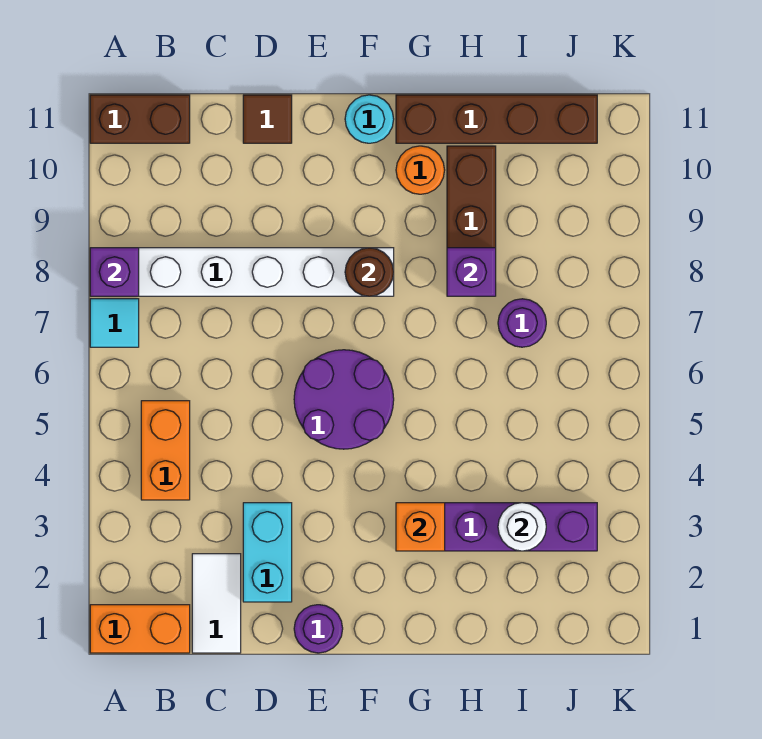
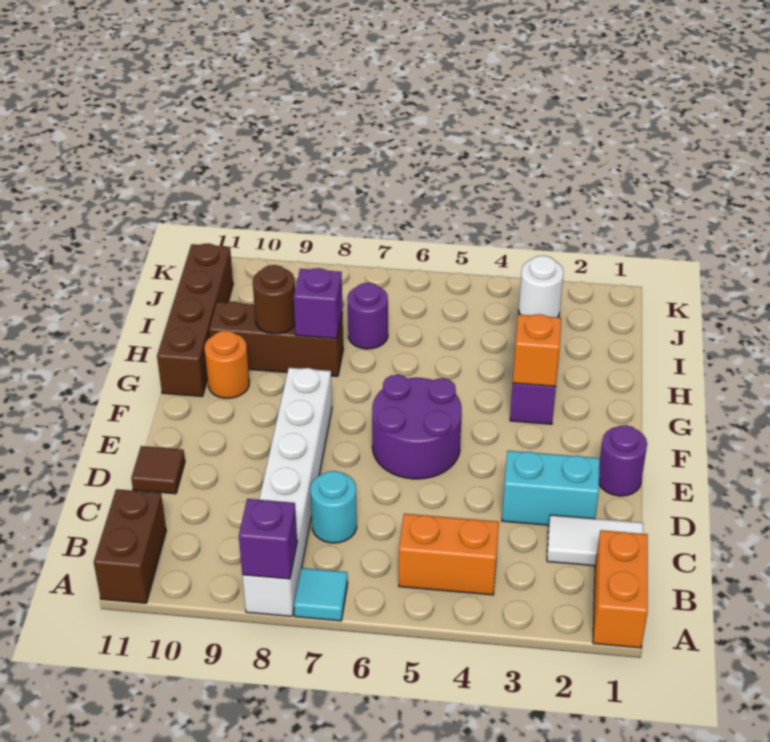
brown round brick F8 level 2 -> brown round brick H9 level 2
cyan round brick F11 level 1 -> cyan round brick C7 level 1

